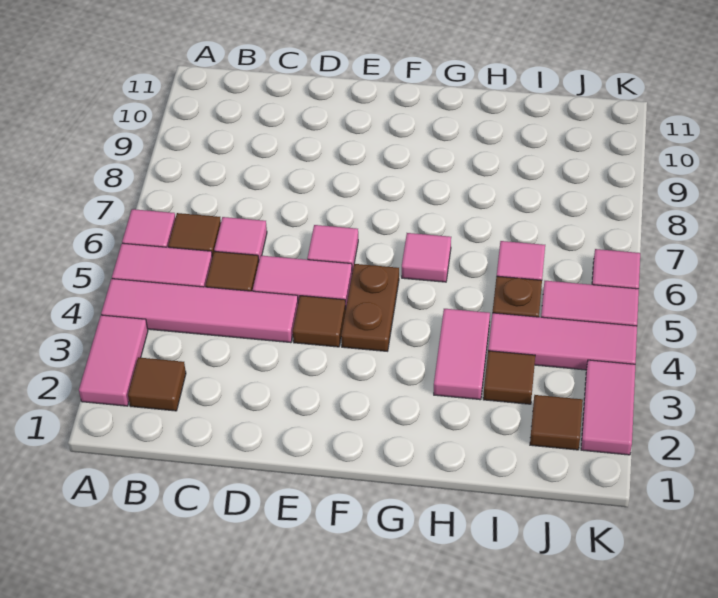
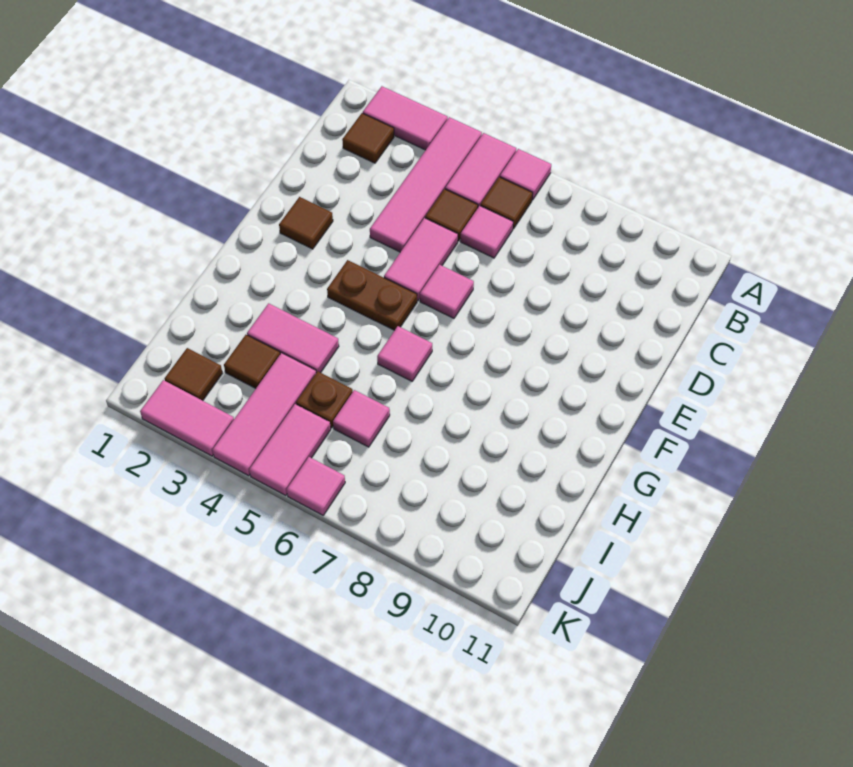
brown tile E4 level 1 -> brown tile E2 level 1

